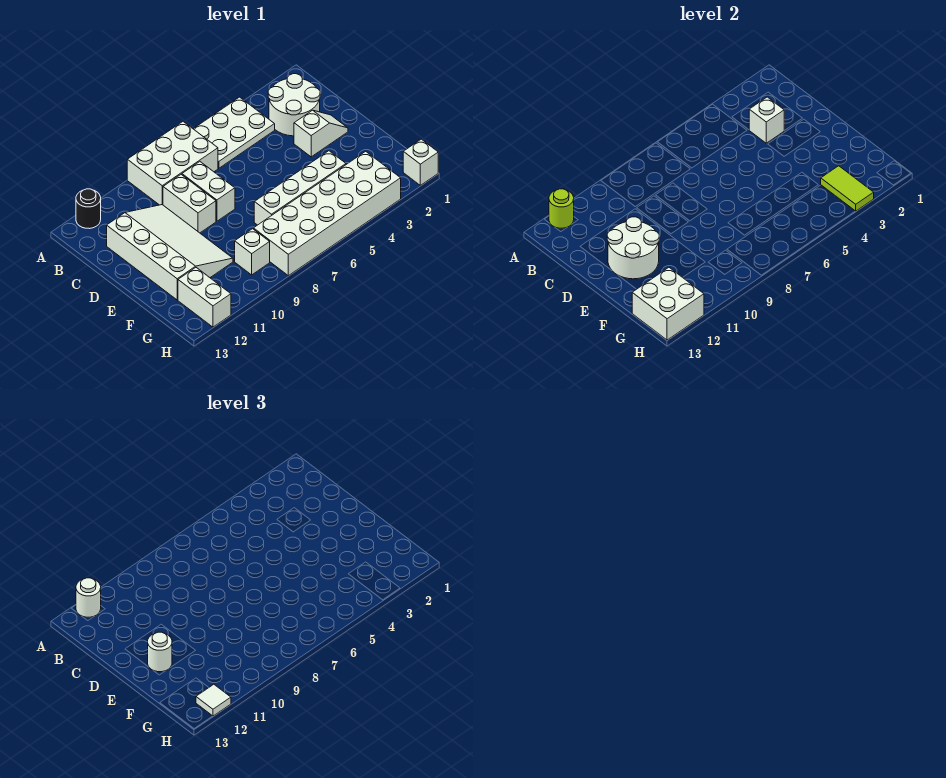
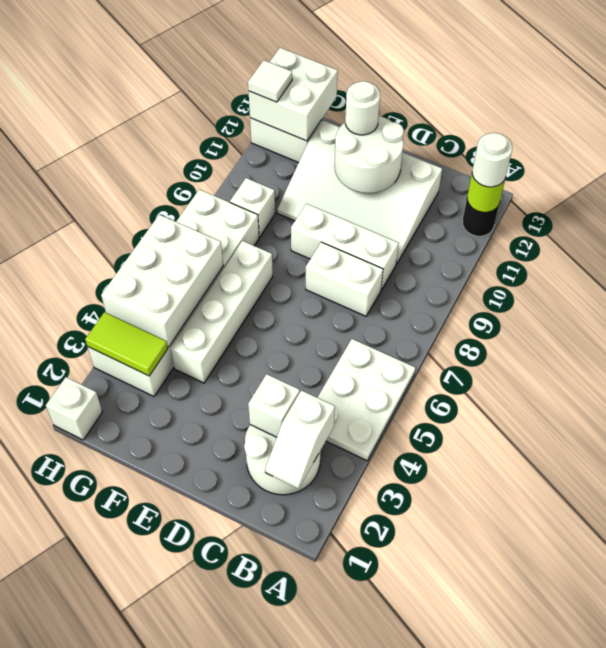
white brick A7:B9 level 1 -> white brick G4:H6 level 2
white brick C9:D9 level 1 -> white brick C9:E9 level 1
white slope D2:D3 level 1 top 3 -> white slope B2:B3 level 2 top 3

